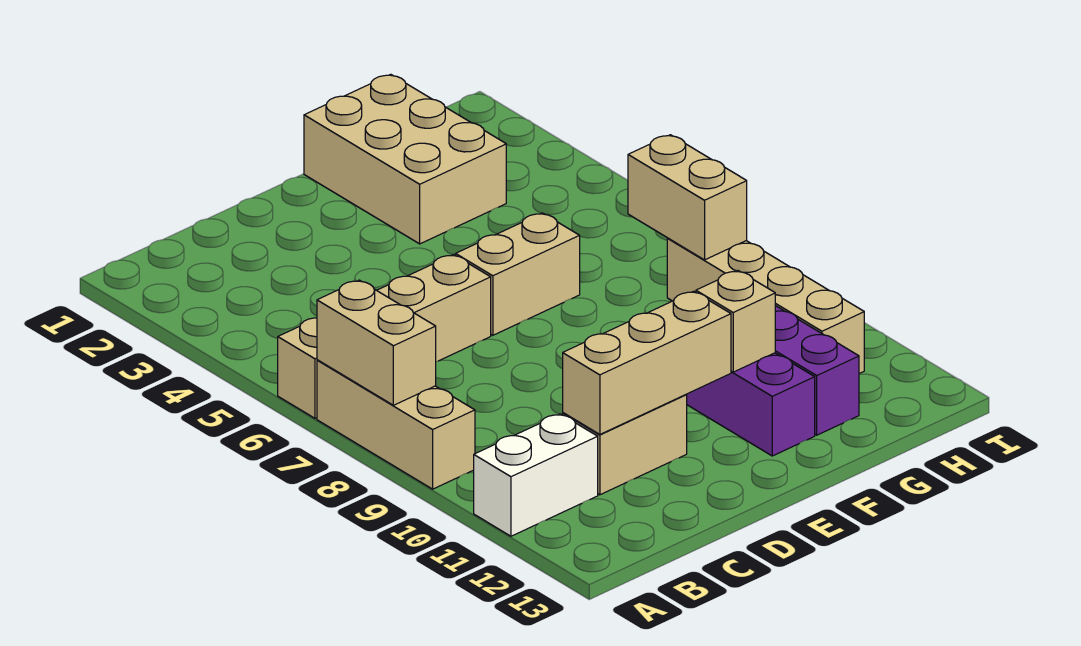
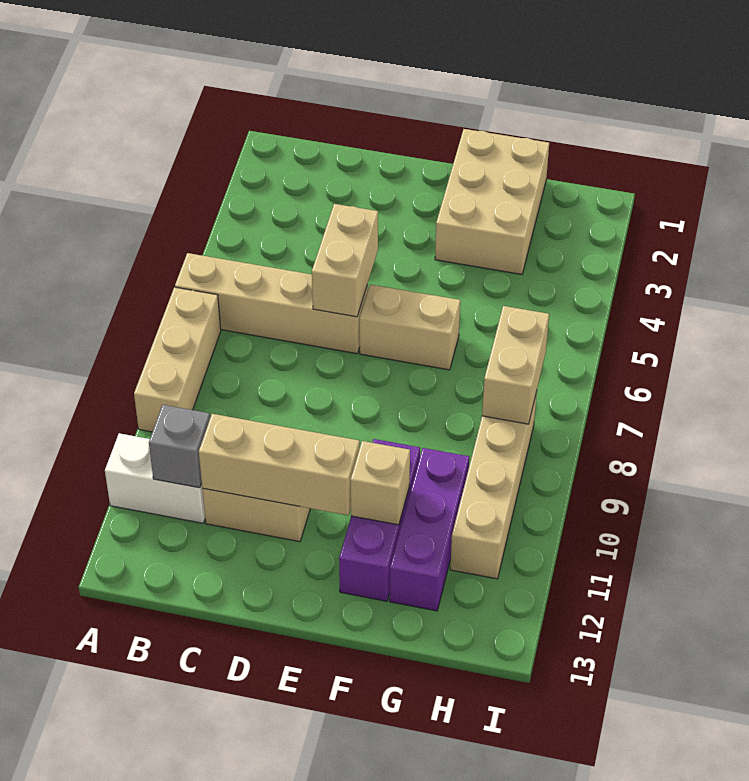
tan brick A7:A8 level 2 -> tan brick D5:D6 level 2
none -> grey brick B11 level 2

